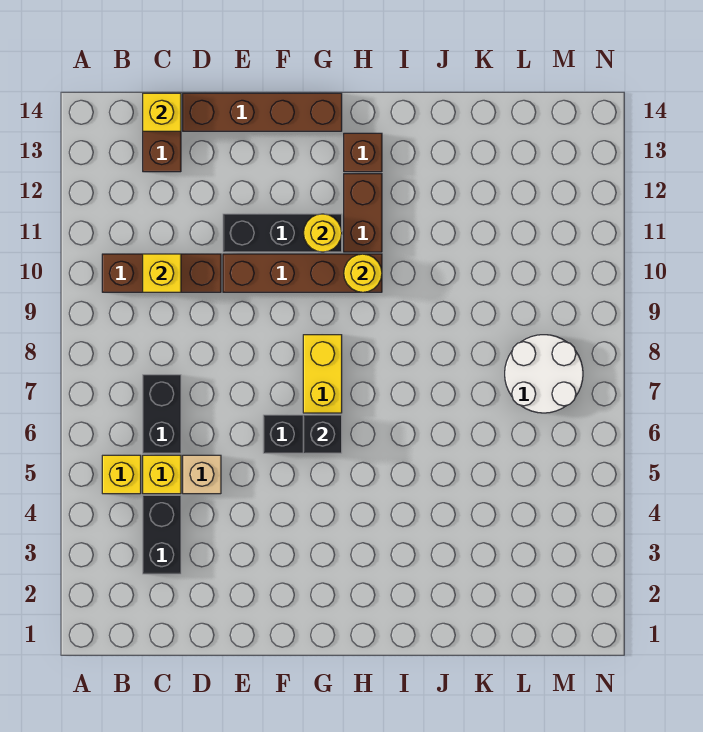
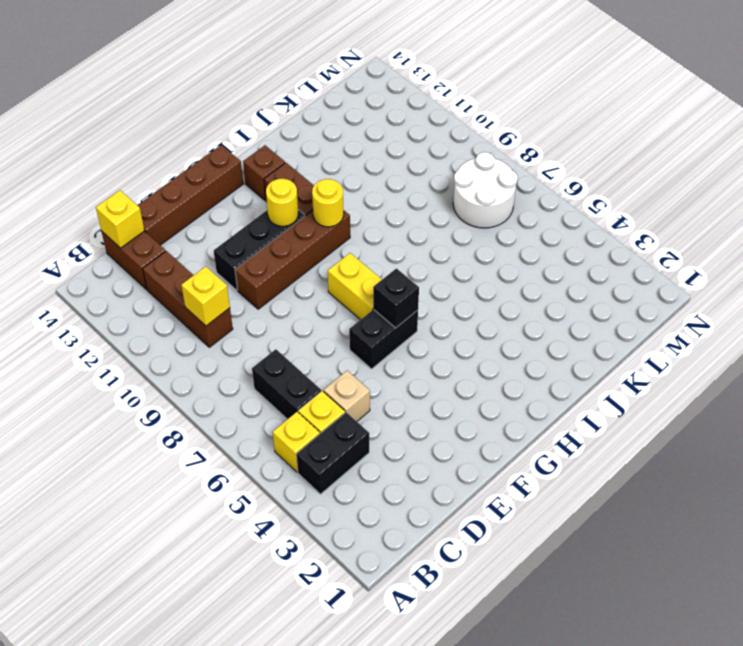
brown brick B10:D10 level 1 -> brown brick C10:C12 level 1
black brick C3:C4 level 1 -> black brick B4:C4 level 1

